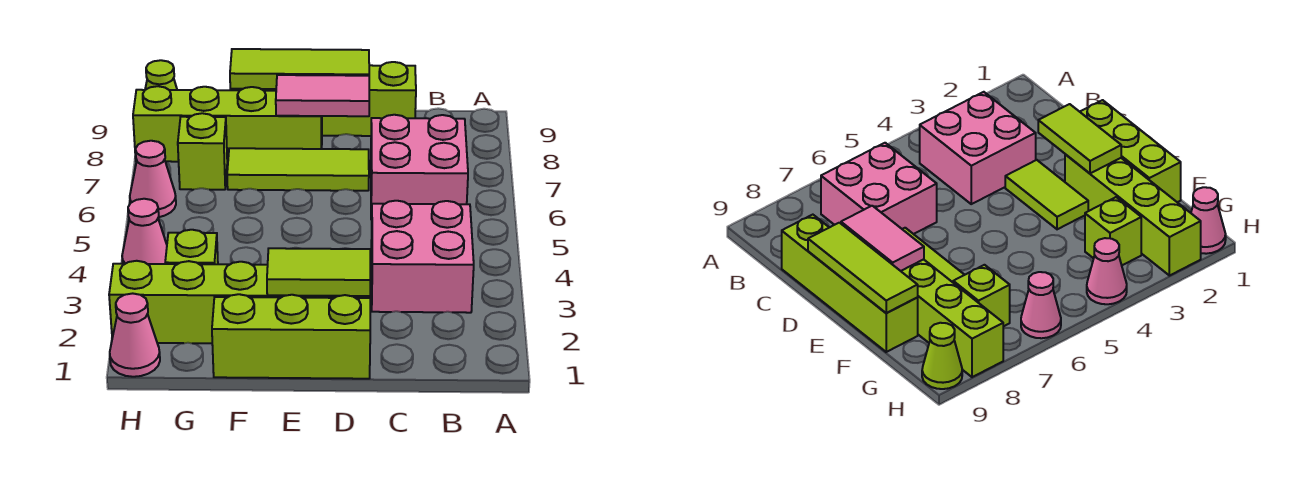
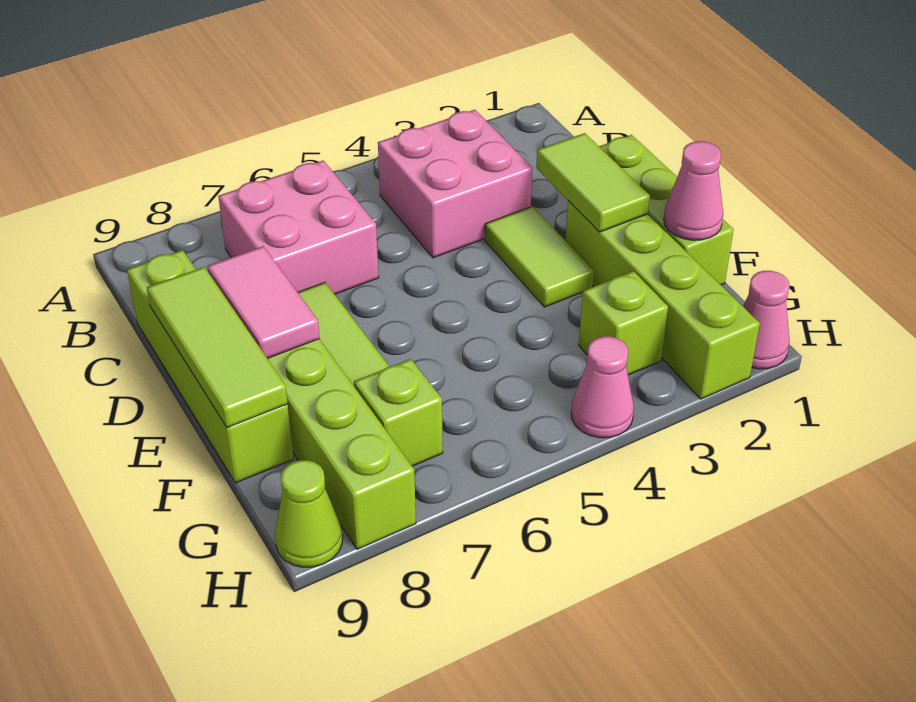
pink cone H6 level 1 -> pink cone F1 level 2

